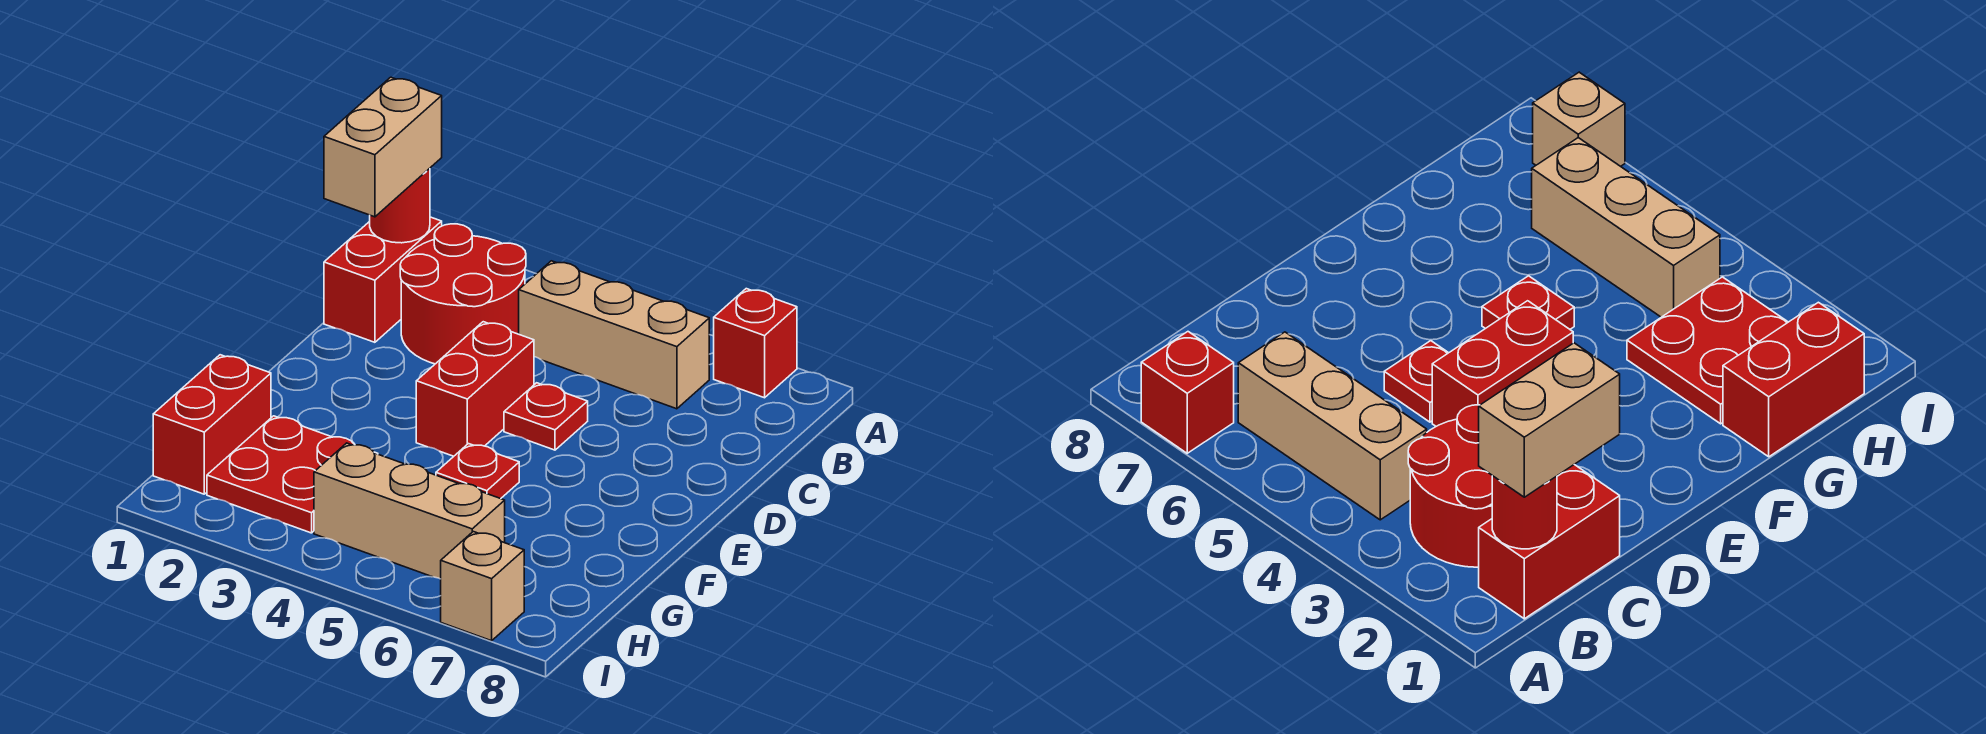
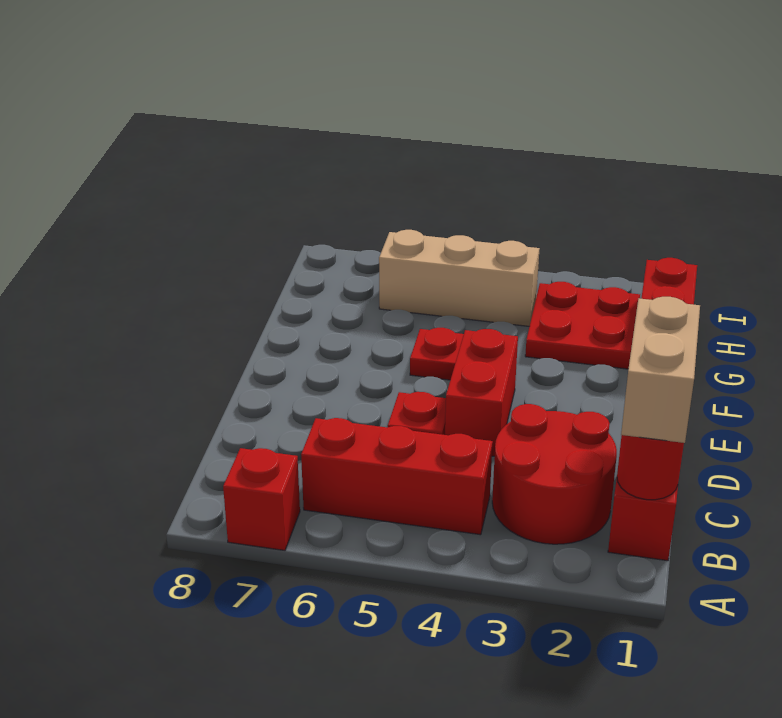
tan brick B4:B6 level 1 -> red brick B4:B6 level 1
tan brick I7 level 1 -> none

